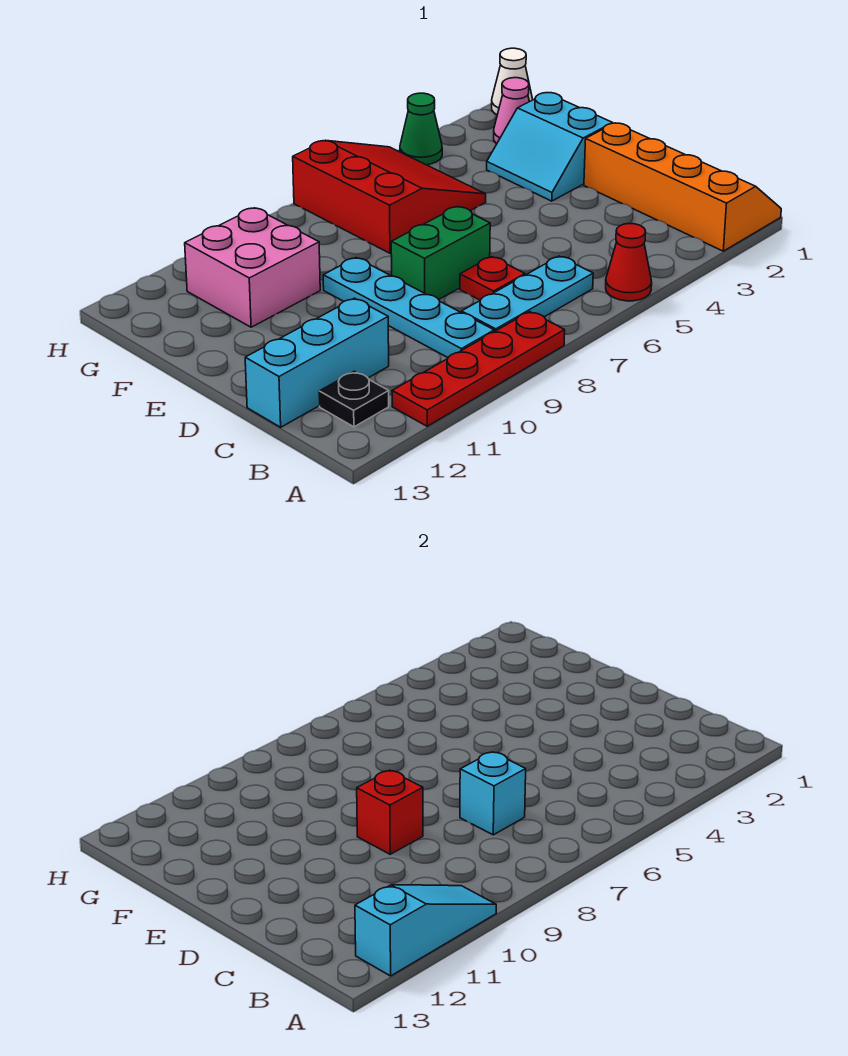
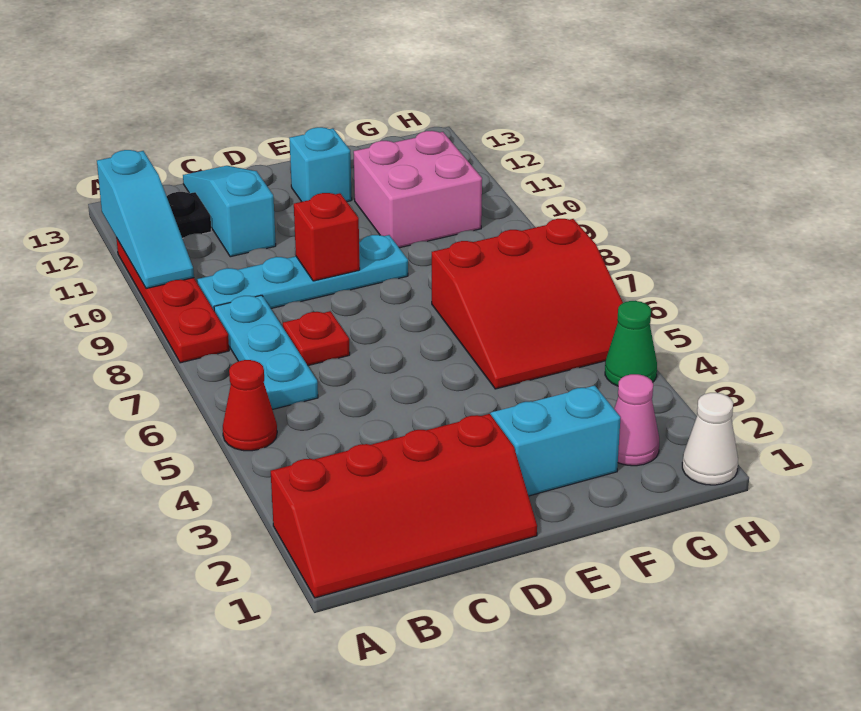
orange slope A1:D2 level 1 top 2 -> red slope A1:D2 level 1 top 2
cyan brick C7 level 2 -> cyan brick E12 level 1
cyan brick C11:C13 level 1 -> cyan slope C11:C13 level 1 top 11
green brick D7:D8 level 1 -> none

